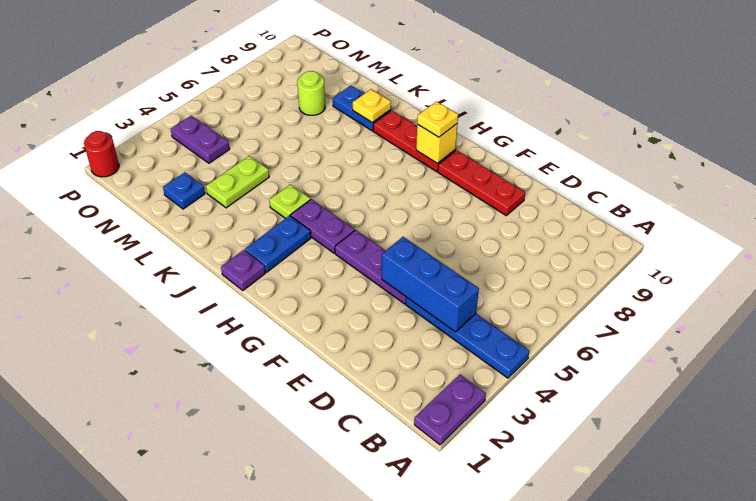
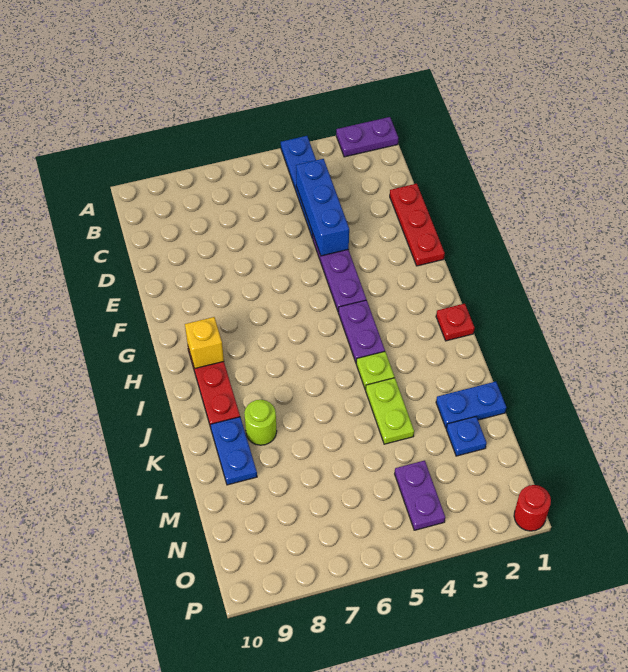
red plate E9:G9 level 1 -> red plate D1:F1 level 1
yellow plate H9 level 3 -> none
purple plate I1 level 1 -> red plate I1 level 1
blue plate I2:I3 level 1 -> blue plate L1:L2 level 1
yellow plate K9 level 2 -> none
lime plate L3:L4 level 1 -> lime plate K4:L4 level 1
lime round brick M8 level 1 -> lime round brick K8 level 1

